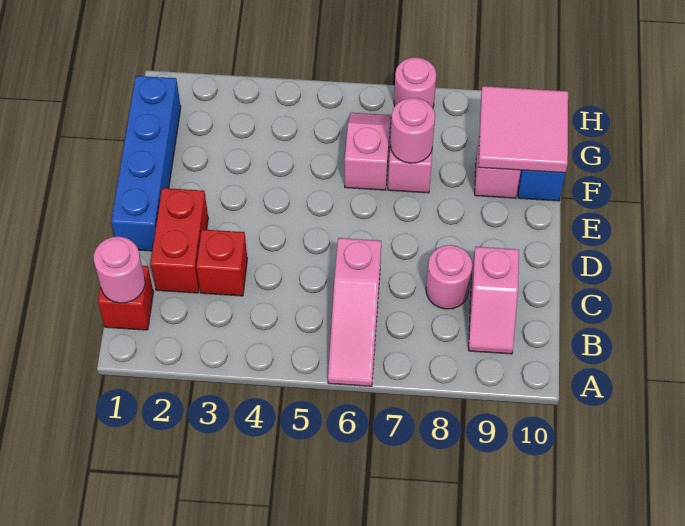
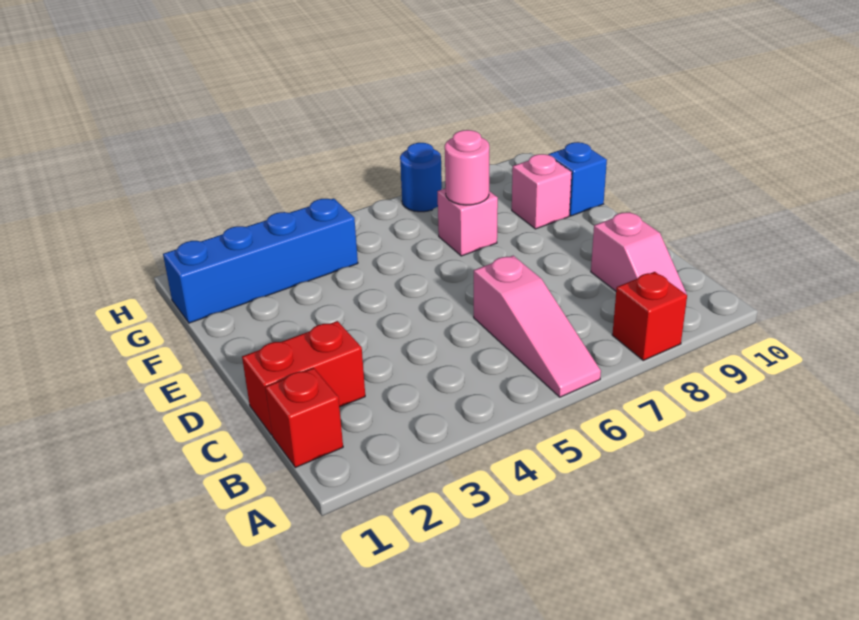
pink round brick B1 level 2 -> none
red brick C2:D2 level 1 -> red brick C1:C2 level 1
red brick C3 level 1 -> red brick A8 level 1
pink round brick C8 level 1 -> none
blue brick D1:G1 level 1 -> blue brick G1:G4 level 1
pink slope F6:G6 level 1 top F -> none
pink tile F9:G10 level 2 -> none
pink round brick H7 level 1 -> blue round brick H7 level 1

